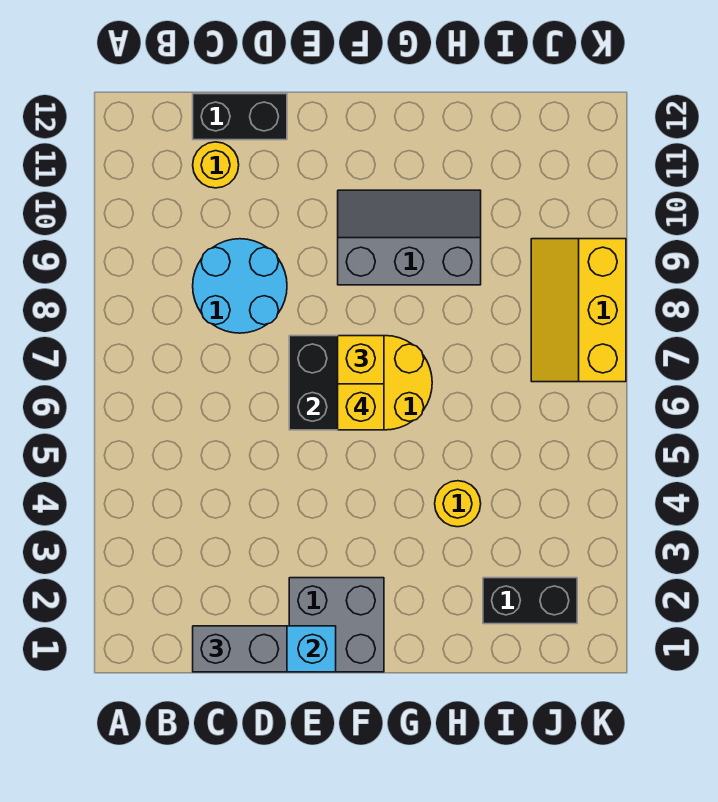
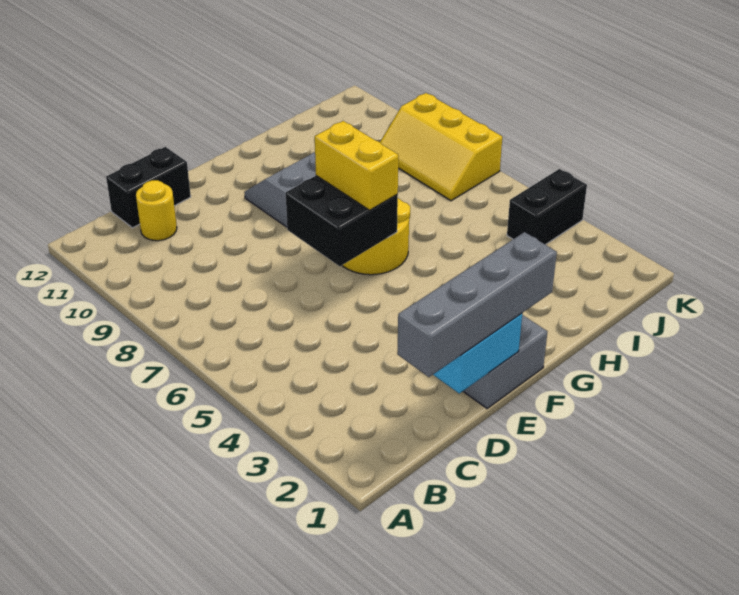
grey brick C1:D1 level 3 -> grey brick C1:F1 level 3
cyan round brick C8:D9 level 1 -> none
yellow brick F6 level 4 -> none
yellow round brick H4 level 1 -> none
black brick I2:J2 level 1 -> black brick J4:K4 level 1

